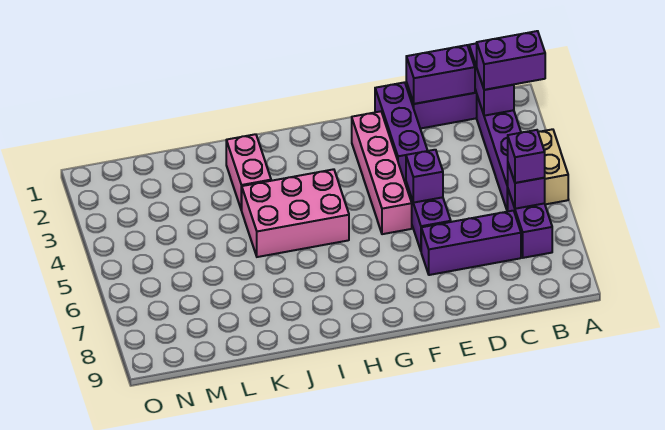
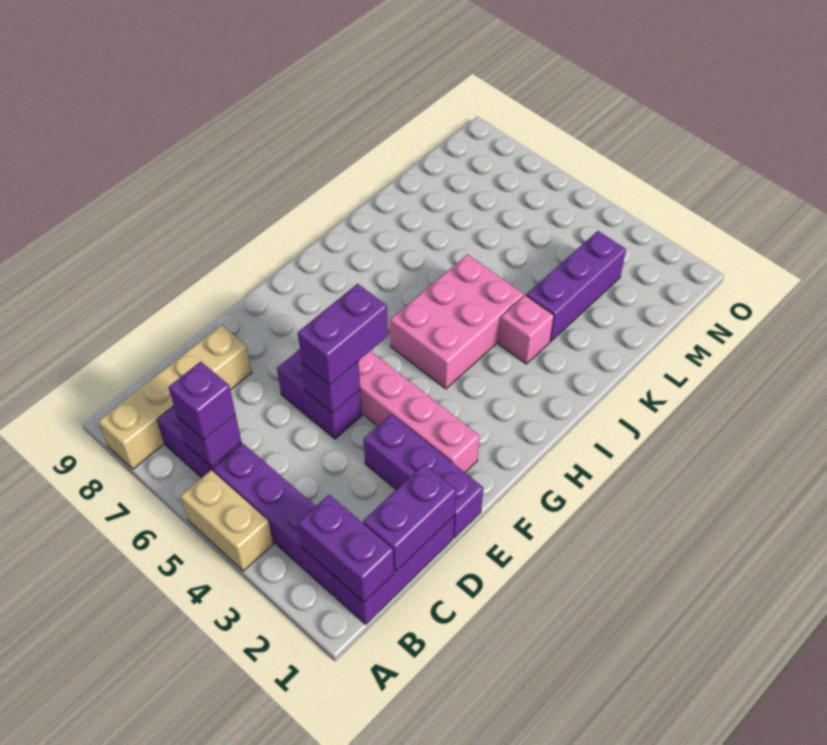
purple brick A2:B2 level 3 -> purple brick E5:F5 level 3
none -> tan brick A8:D8 level 1
purple brick C7:E7 level 1 -> purple brick K3:M3 level 1
pink brick J2:J3 level 1 -> pink brick J3 level 1

